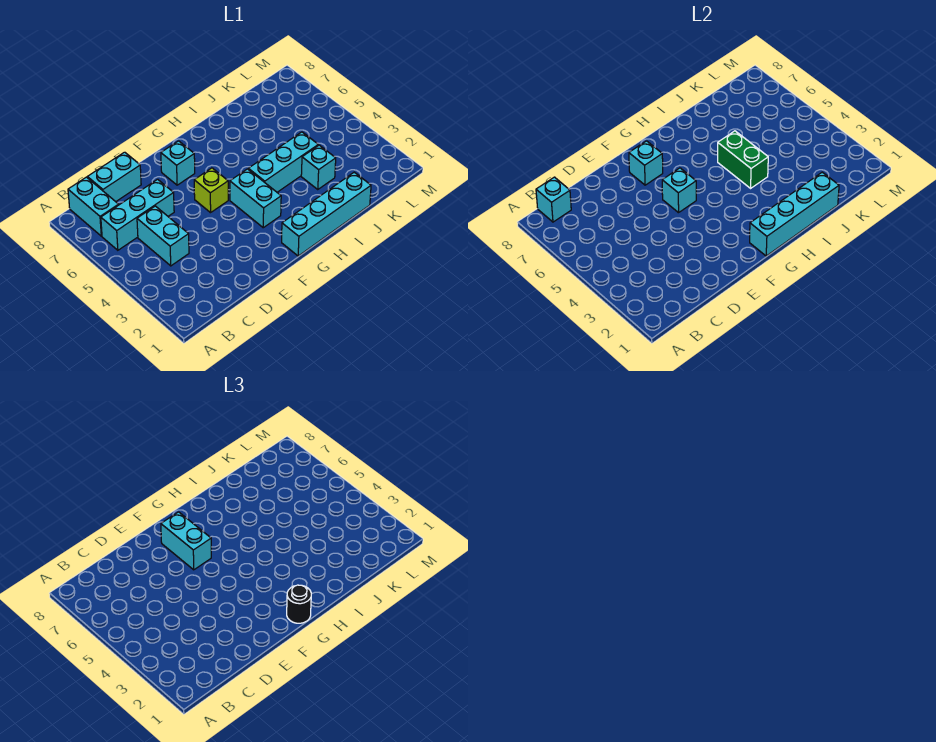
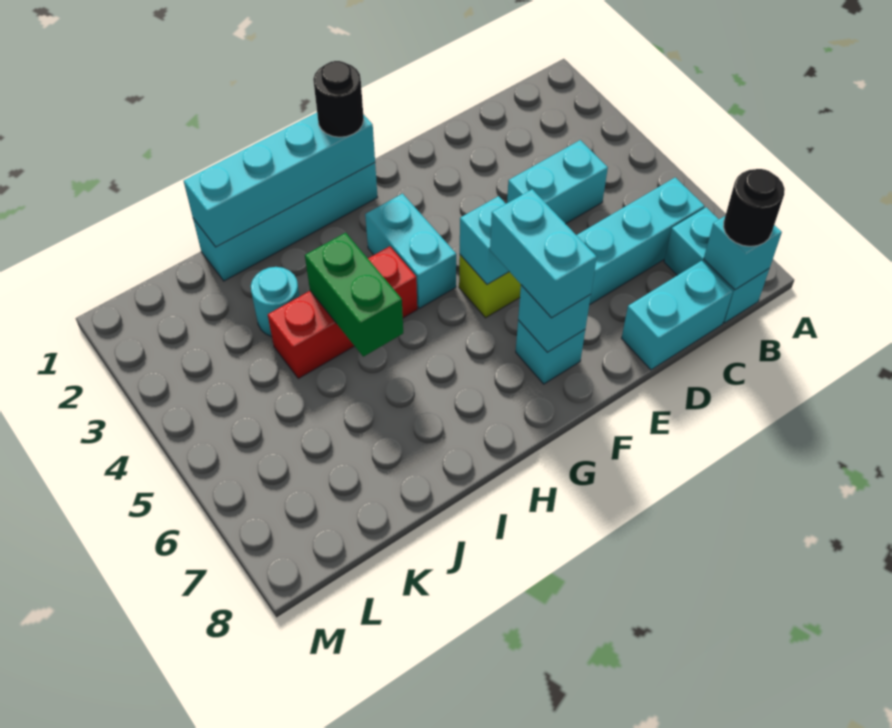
none -> black round brick B8 level 3
cyan brick C4:C5 level 1 -> cyan brick C4:D4 level 1
cyan brick H4:J4 level 1 -> red brick H4:J4 level 1
cyan brick J3 level 1 -> cyan round brick J3 level 1

